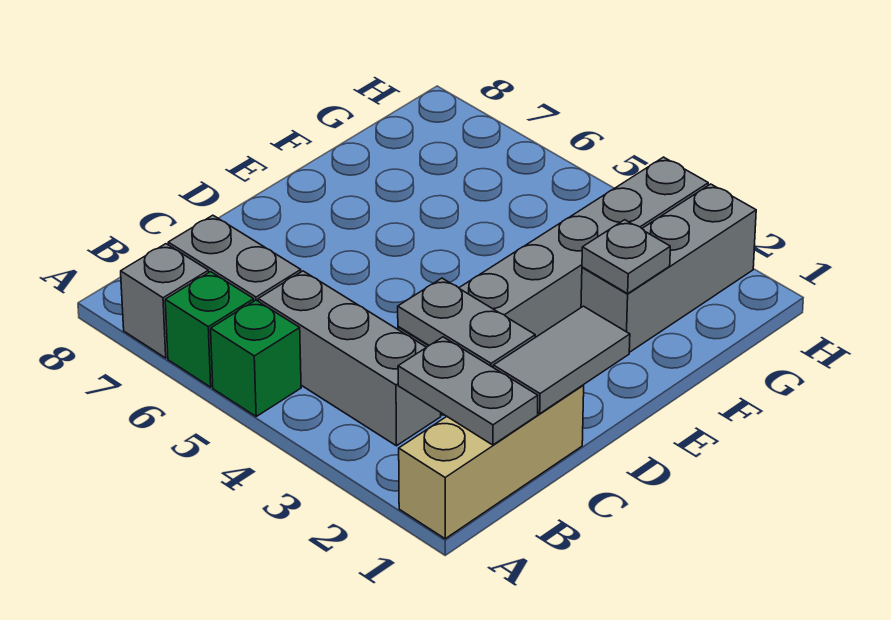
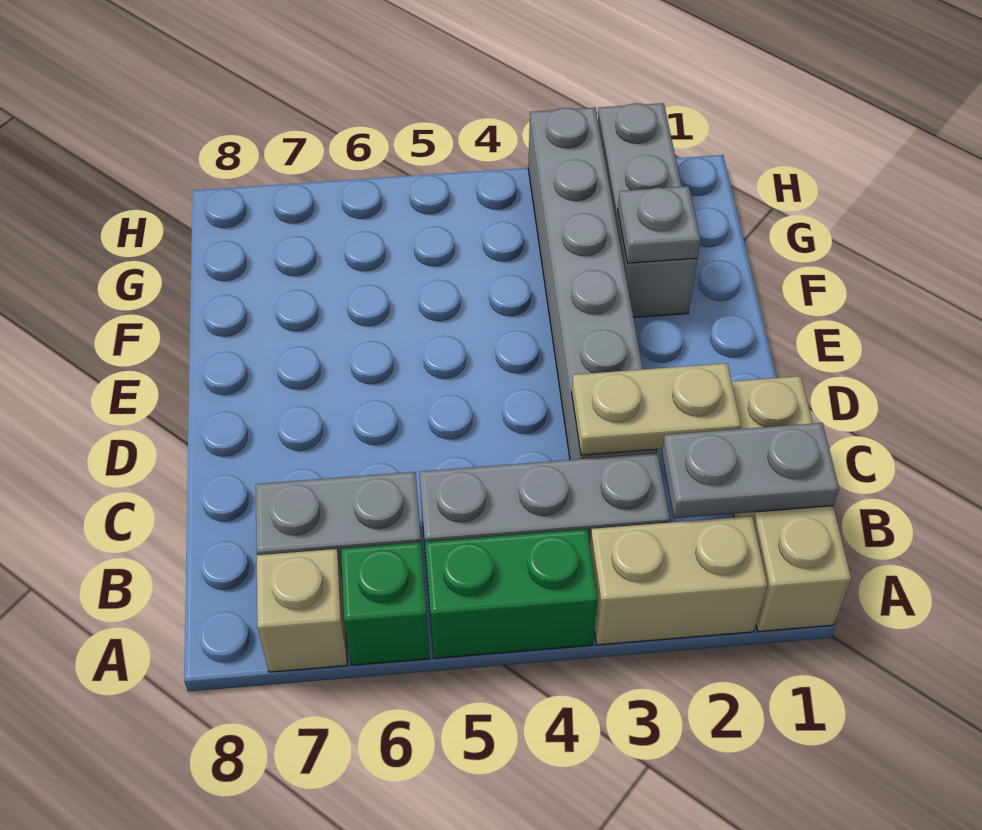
none -> tan brick A2:A3 level 1
green brick A5 level 1 -> green brick A4:A5 level 1
grey brick A7 level 1 -> tan brick A7 level 1
grey tile C1:D1 level 2 -> none
grey plate C2:C3 level 2 -> tan plate C2:C3 level 2

